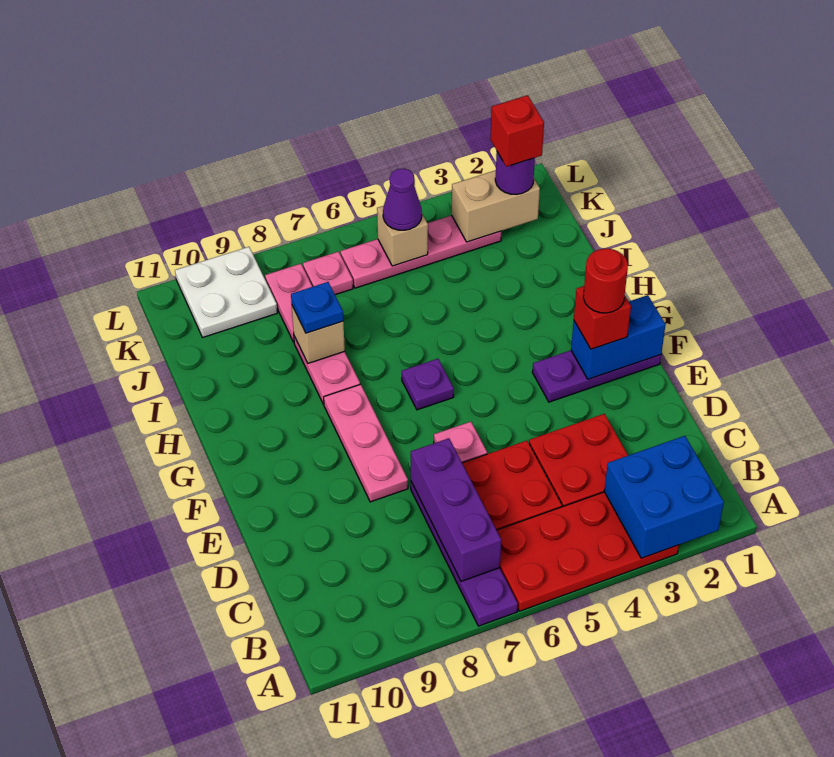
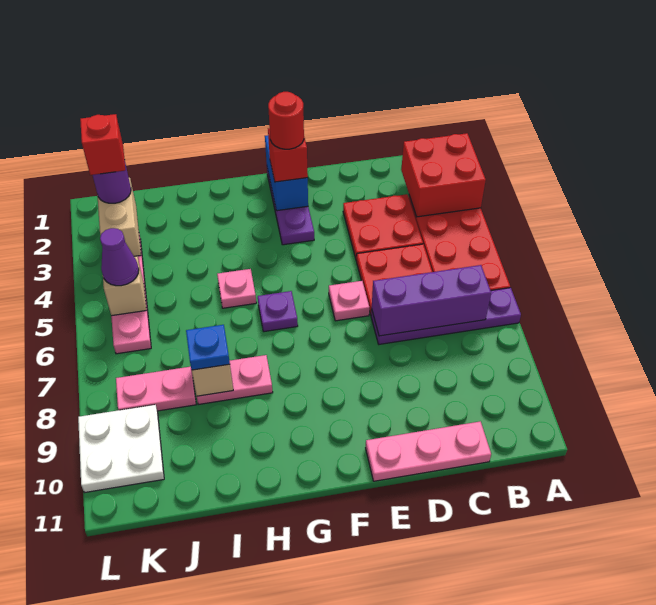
blue brick A2:B3 level 2 -> red brick A2:B3 level 2
pink plate E8:G8 level 1 -> pink plate C11:E11 level 1
pink plate K7 level 1 -> pink plate H5 level 1

